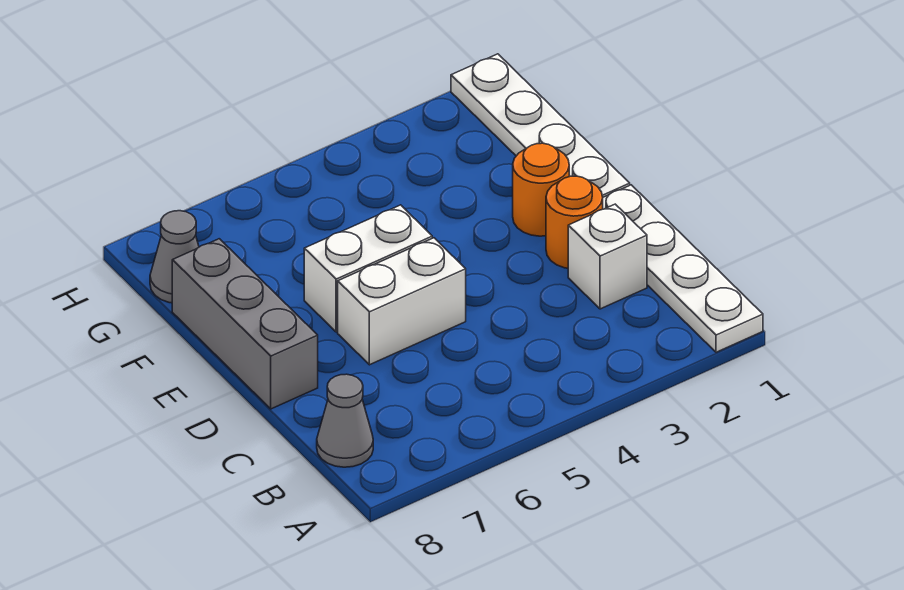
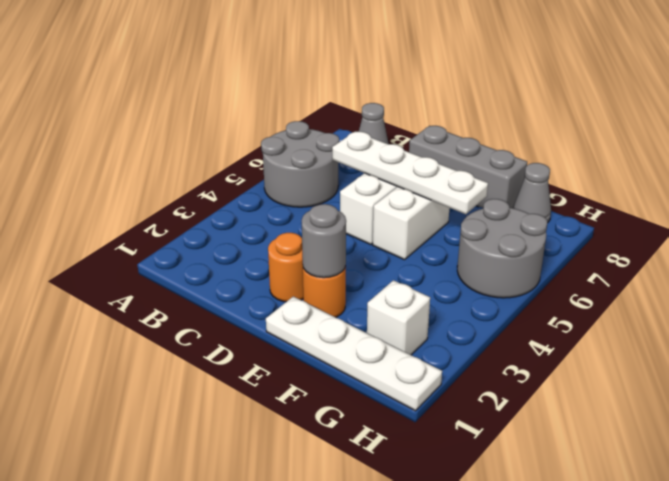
white plate A1:D1 level 1 -> white plate C6:F6 level 2
none -> grey round brick A5:B6 level 1
white brick C2 level 1 -> white brick G2 level 1
none -> grey round brick E2 level 2
none -> grey round brick G5:H6 level 1

